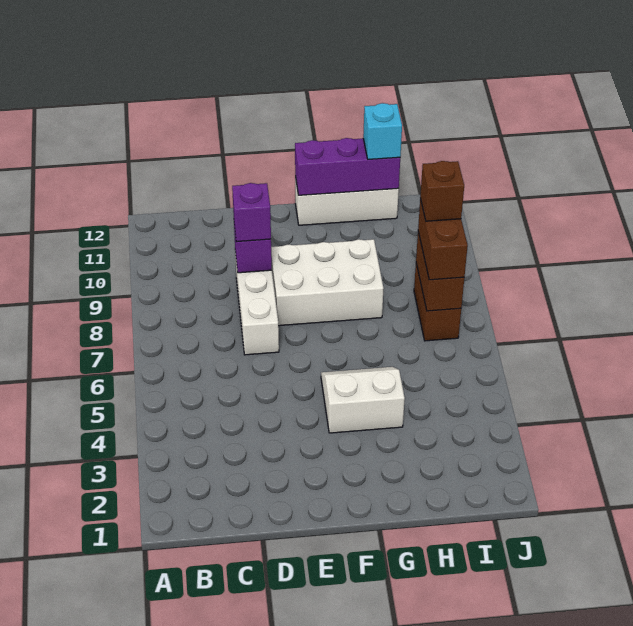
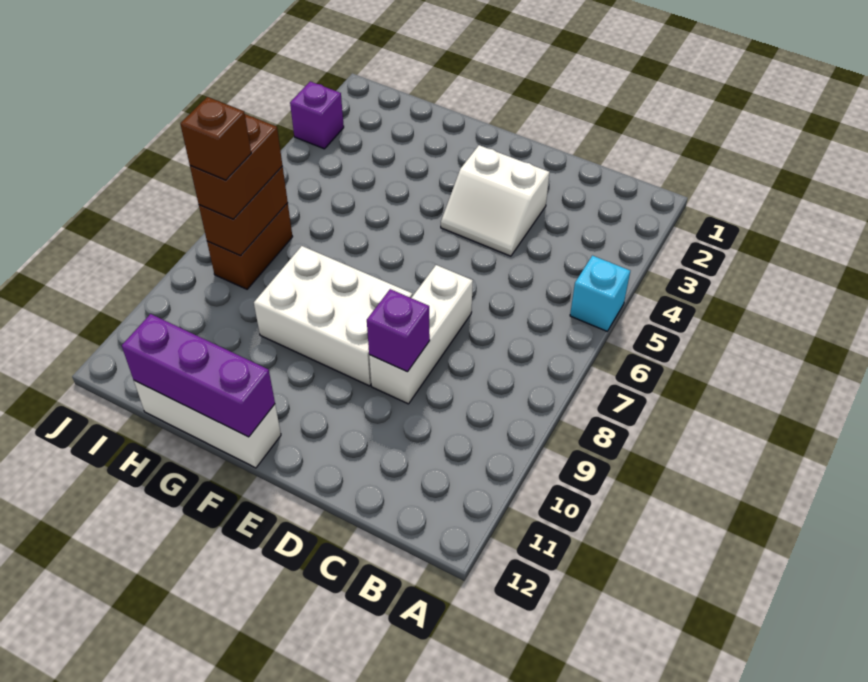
purple brick D9 level 3 -> purple brick J3 level 1
white slope F4:G5 level 1 top 4 -> white slope D3:E4 level 1 top 3
cyan brick H12 level 3 -> cyan brick A5 level 1

